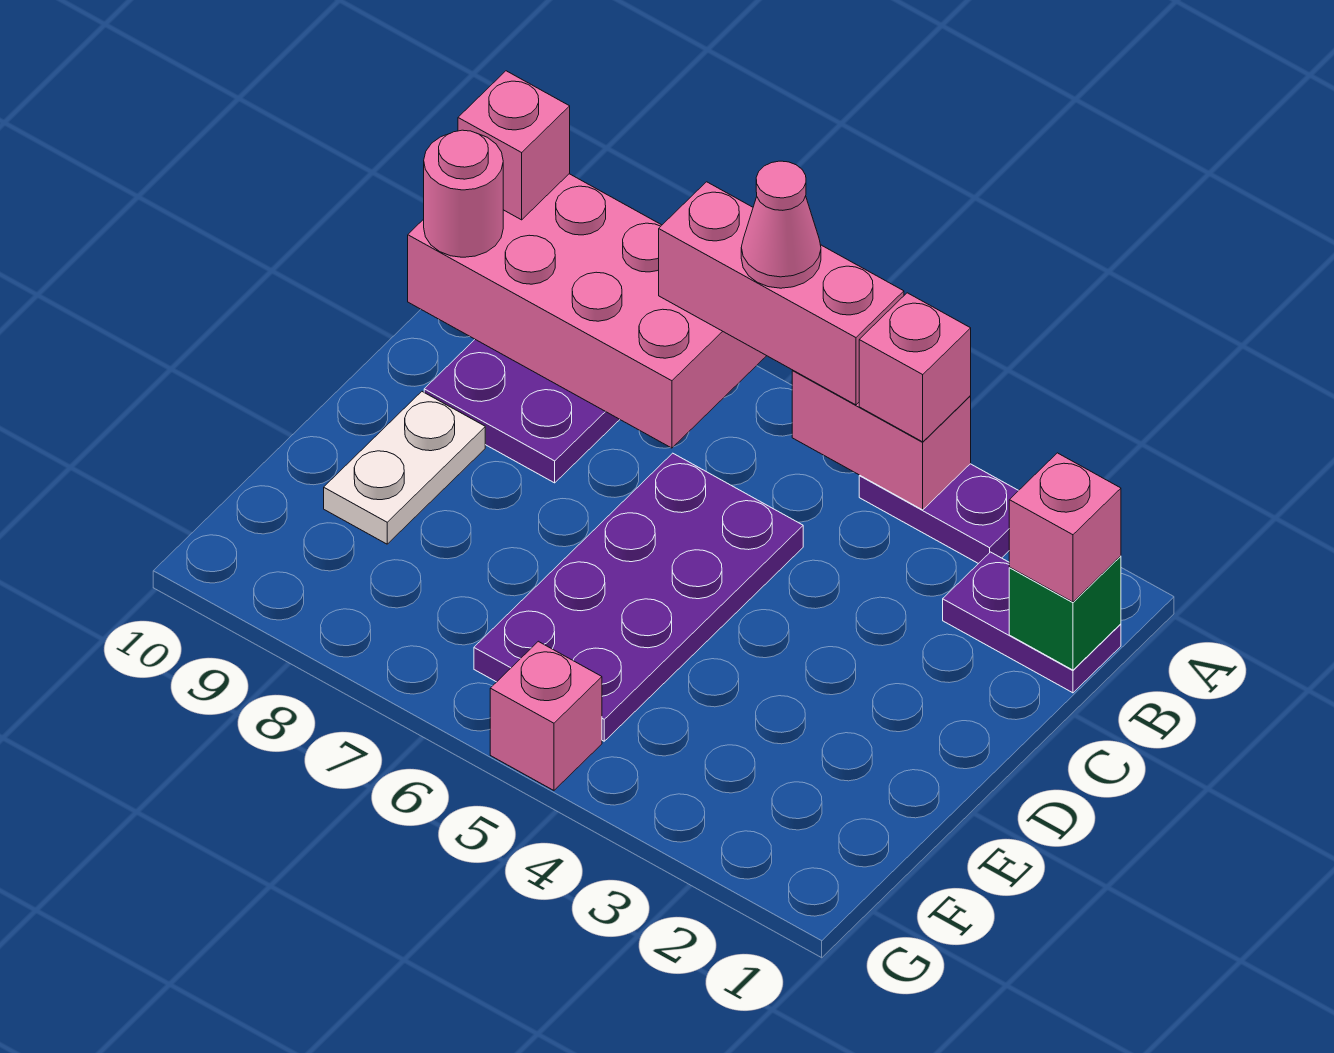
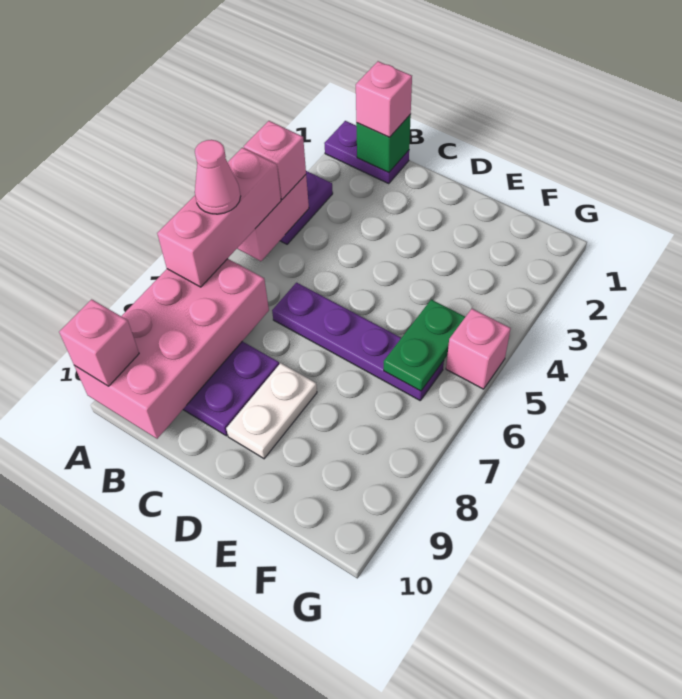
purple plate B1:B2 level 1 -> purple plate A1:B1 level 1
pink round brick B10 level 3 -> none
purple plate C5:F6 level 1 -> purple plate C6:F6 level 1
white plate D9:E9 level 1 -> white plate D8:D9 level 1
none -> green plate F5:F6 level 2

